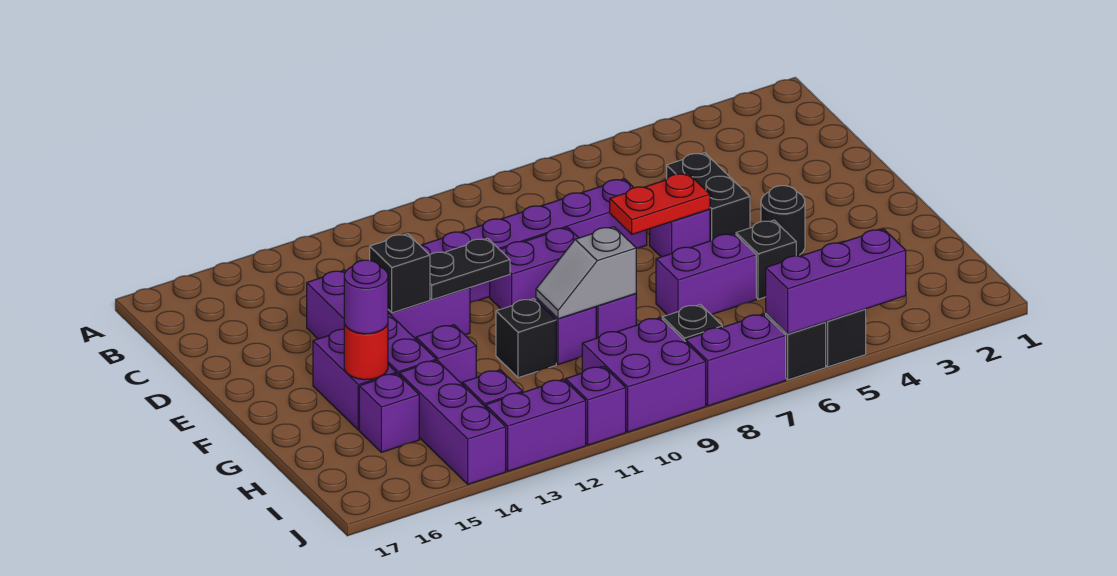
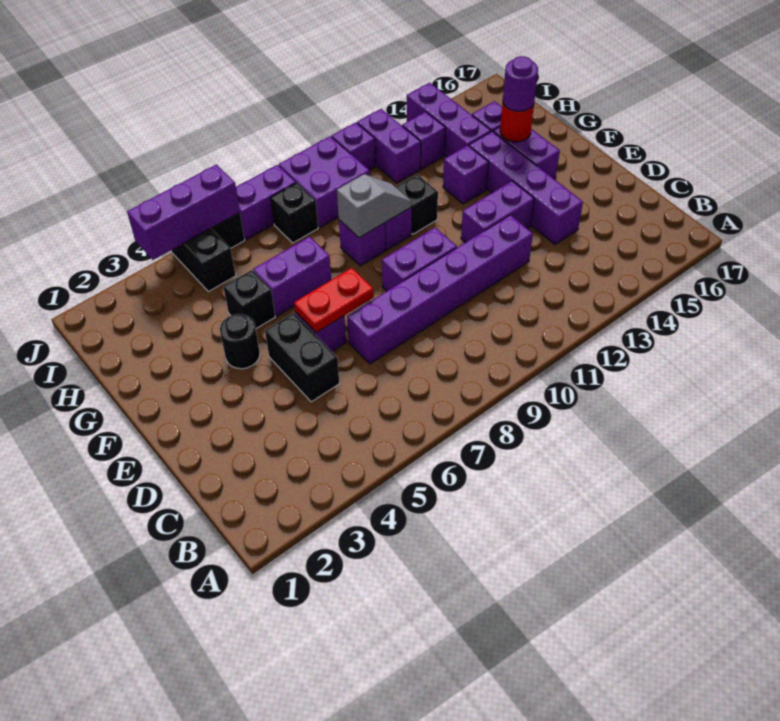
black plate E11:E12 level 2 -> none
black brick E13 level 2 -> none
purple brick J12:J13 level 1 -> purple brick I12:J12 level 1

